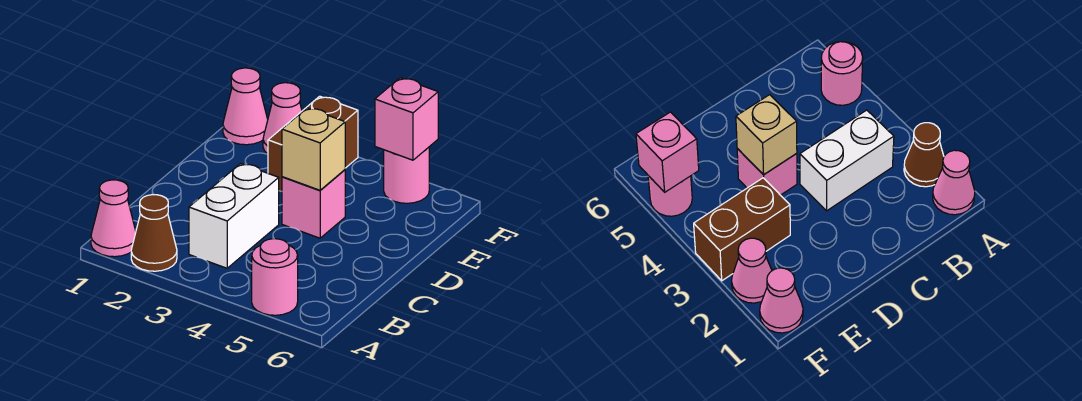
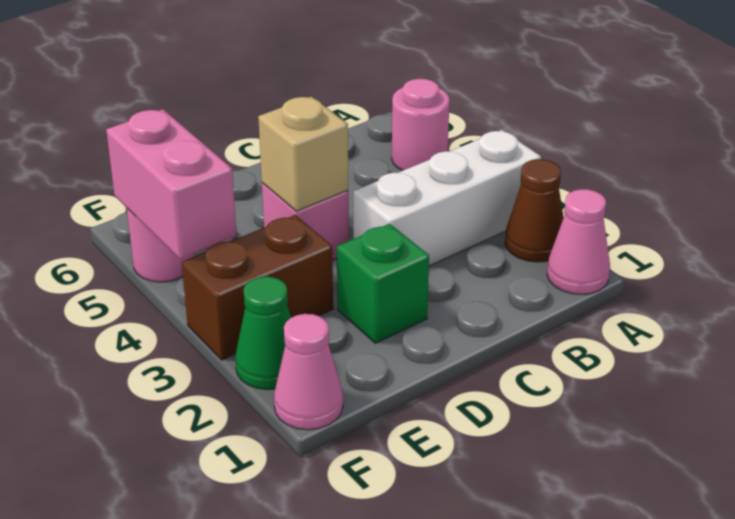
white brick B3:C3 level 1 -> white brick A3:C3 level 1
none -> green brick D2 level 1
pink cone F2 level 1 -> green cone F2 level 1
pink brick F5 level 2 -> pink brick F4:F5 level 2

